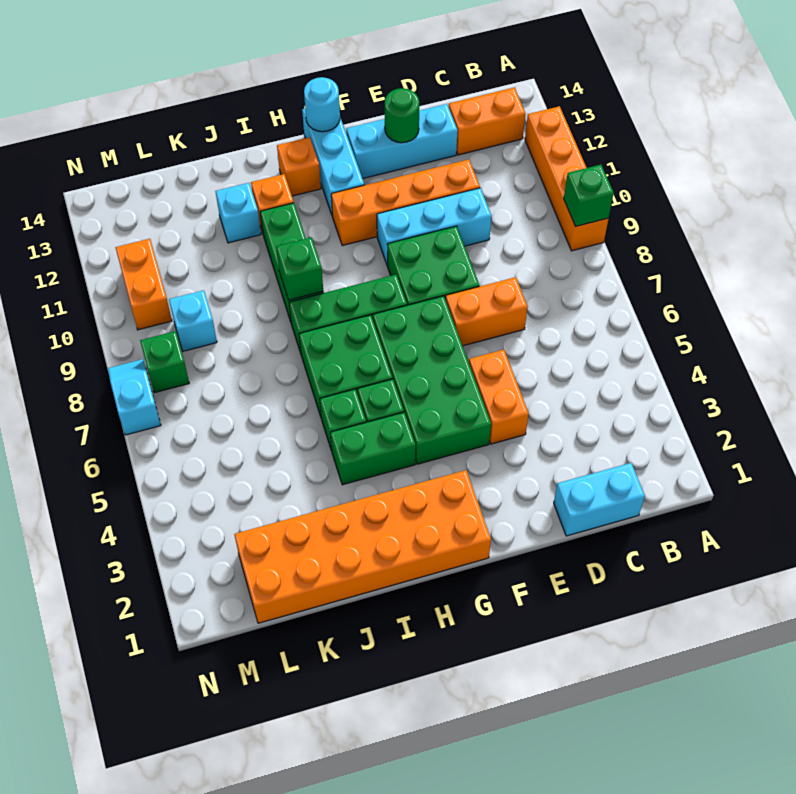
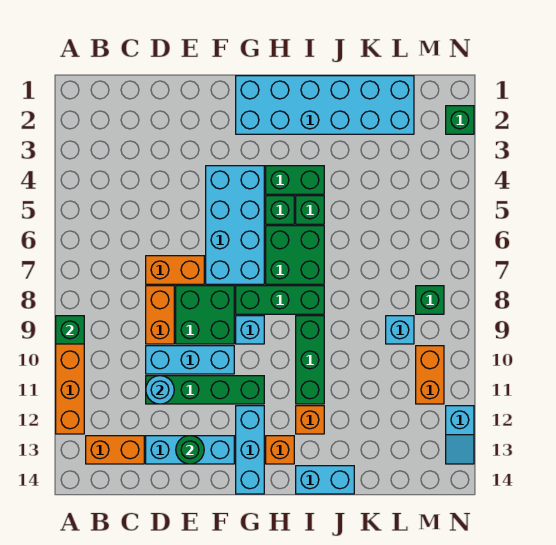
cyan brick C1:D1 level 1 -> cyan brick I14:J14 level 1
orange brick D11:G11 level 1 -> green brick D11:G11 level 1
orange brick E4:E5 level 1 -> orange brick D8:D9 level 1
green brick F4:G7 level 1 -> cyan brick F4:G7 level 1
orange brick G1:L2 level 1 -> cyan brick G1:L2 level 1
cyan round brick G14 level 2 -> cyan round brick D11 level 2
green brick I9 level 2 -> green brick N2 level 1
cyan brick J12 level 1 -> cyan brick G9 level 1
cyan slope N7:N8 level 1 top 7 -> cyan slope N12:N13 level 1 top 12

